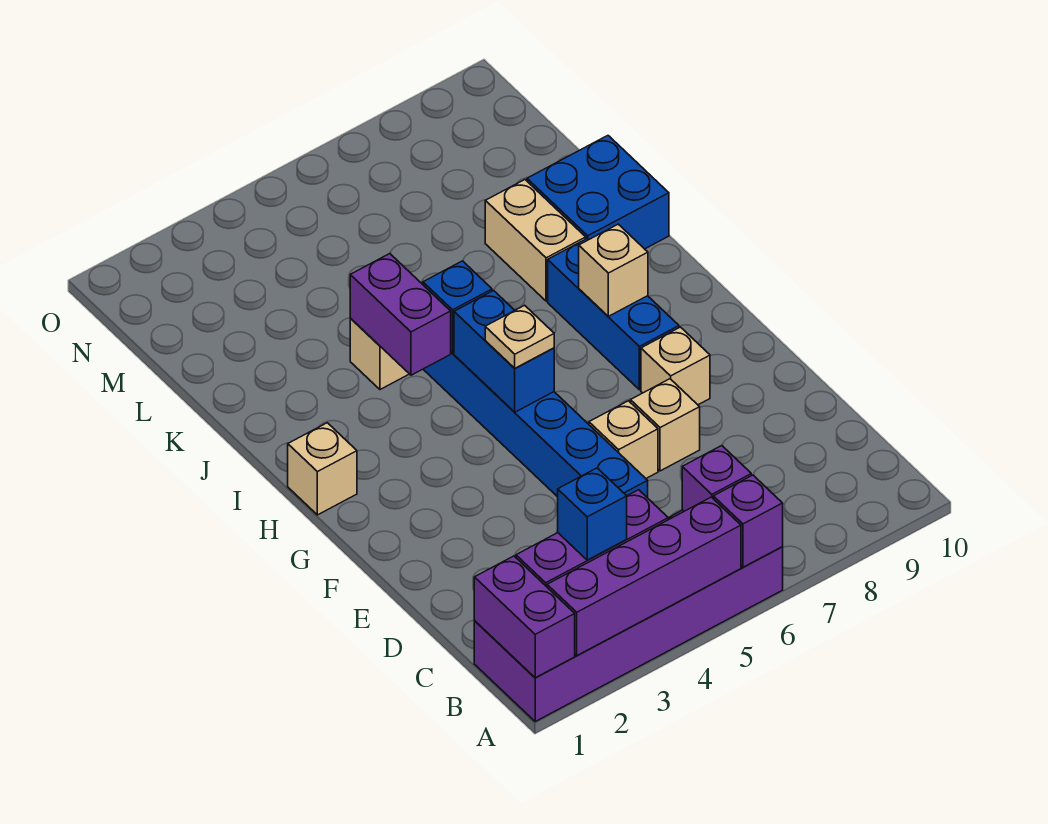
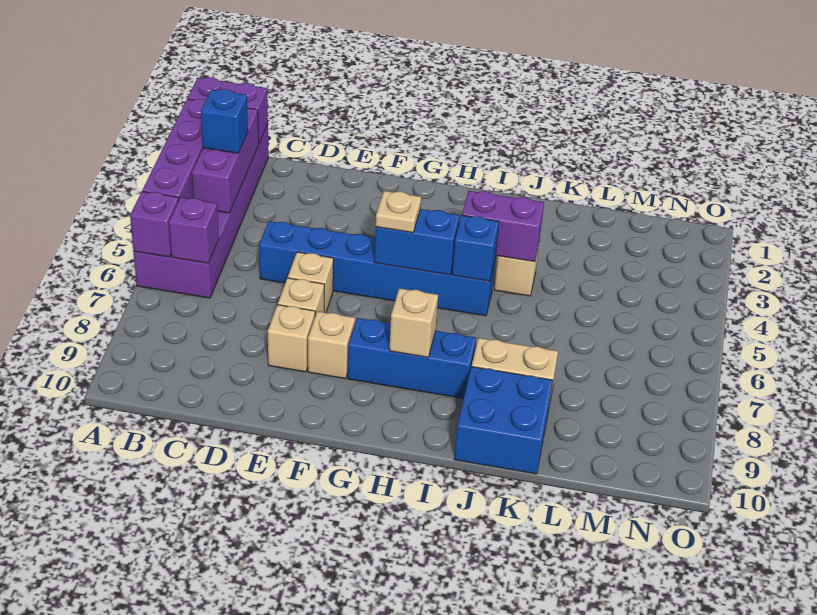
tan brick H1 level 1 -> tan brick E8 level 1

